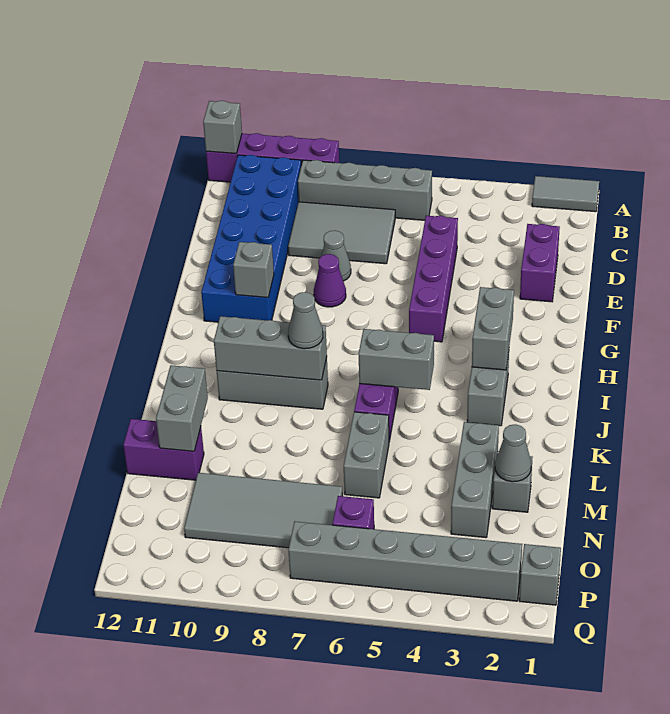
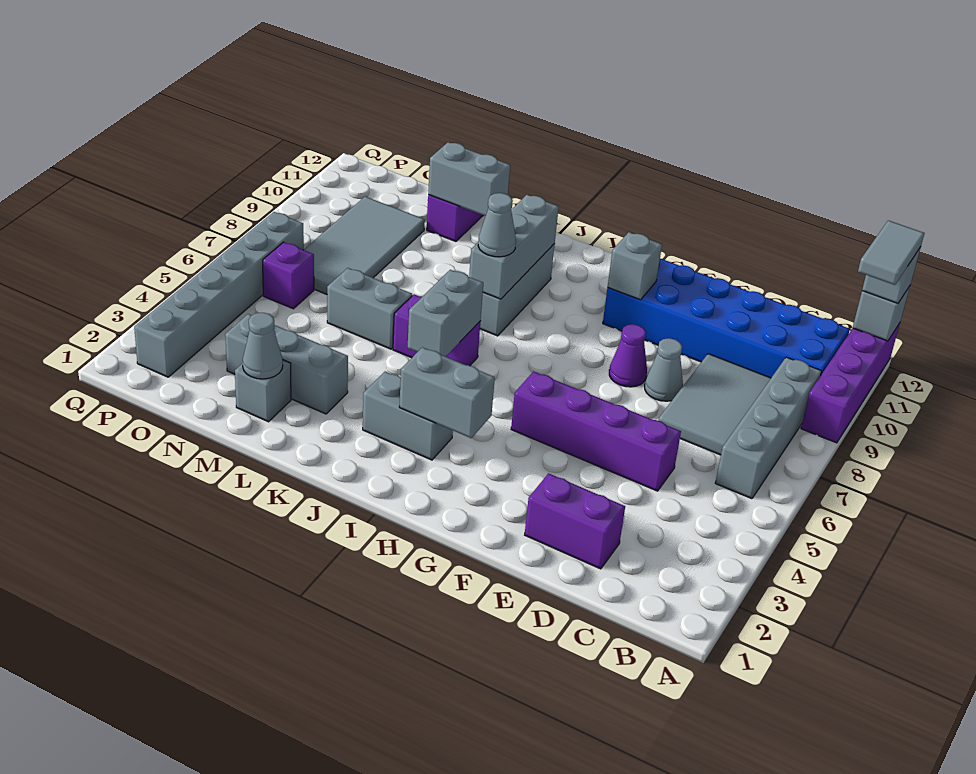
grey tile A1:A2 level 1 -> grey tile A11:A12 level 4
grey brick P1 level 1 -> grey brick A12 level 3

